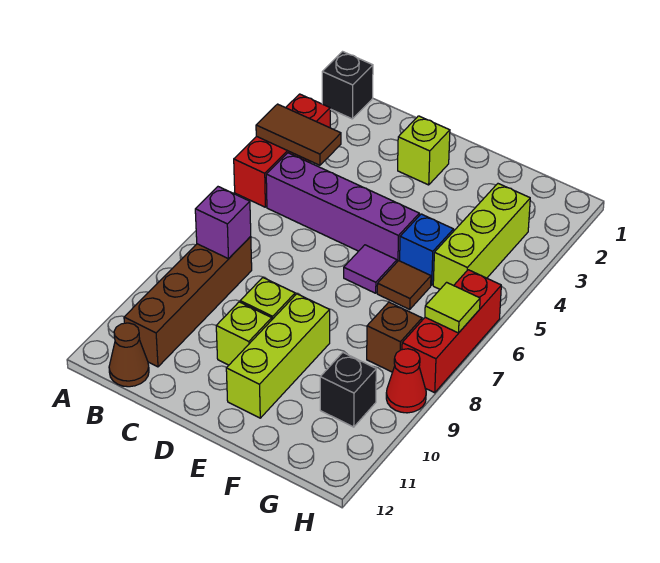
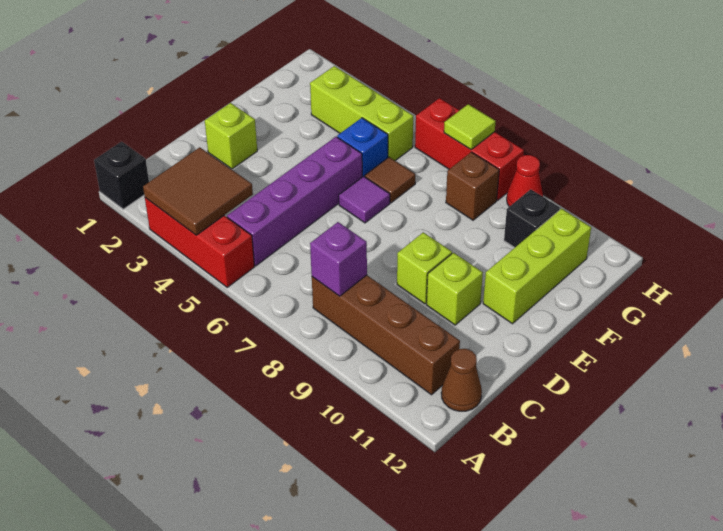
brown tile A4:B4 level 2 -> brown tile A3:B4 level 2
lime brick E9:E11 level 1 -> lime brick E11:G11 level 1

